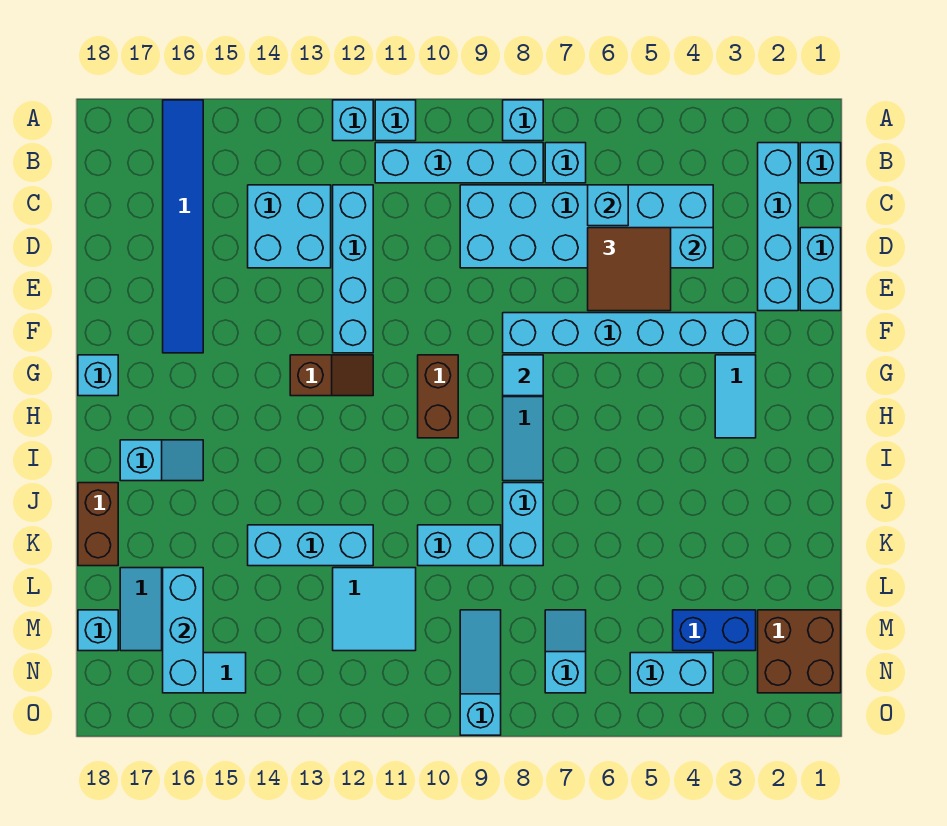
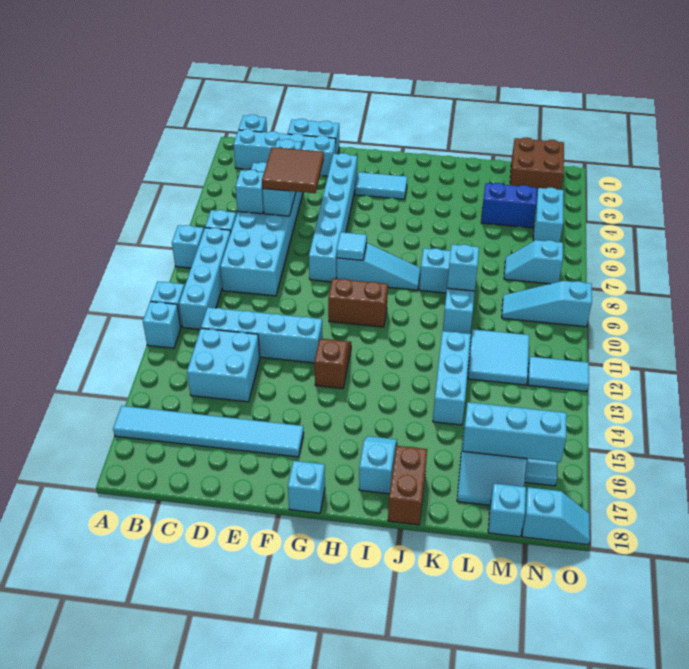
blue tile A16:F16 level 1 -> cyan tile A16:F16 level 1
brown brick J18:K18 level 1 -> brown brick J17:J18 level 1
none -> cyan brick K9 level 2
blue brick M3:M4 level 1 -> blue brick L4:M4 level 1
none -> cyan tile N12:O12 level 1
none -> cyan slope N18:O18 level 1 top N

